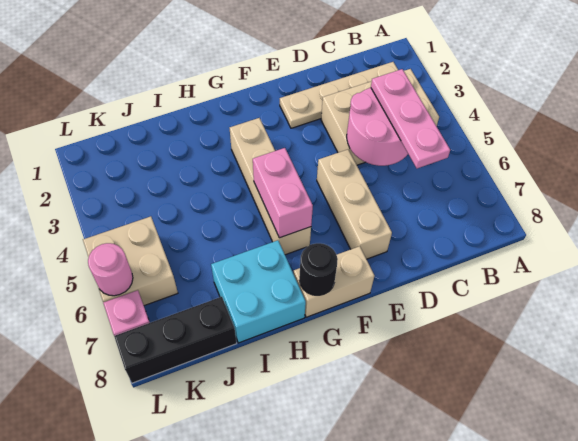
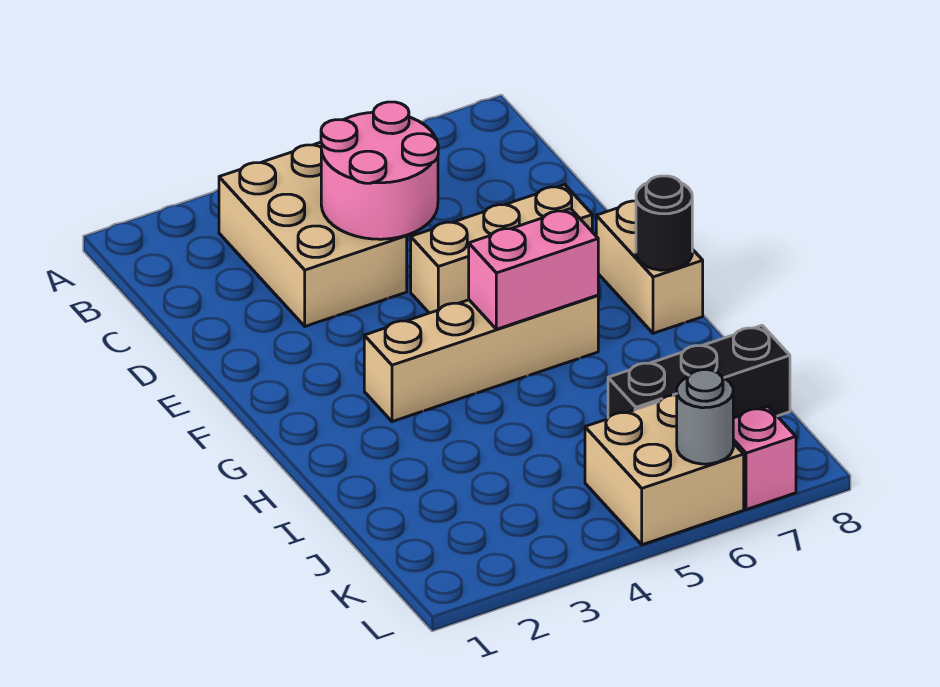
tan plate B2:E2 level 1 -> none
pink plate C4:C6 level 3 -> none
cyan brick H7:I8 level 1 -> none
black brick J8:L8 level 1 -> black brick J6:J8 level 1
pink round brick L6 level 2 -> grey round brick L6 level 2

